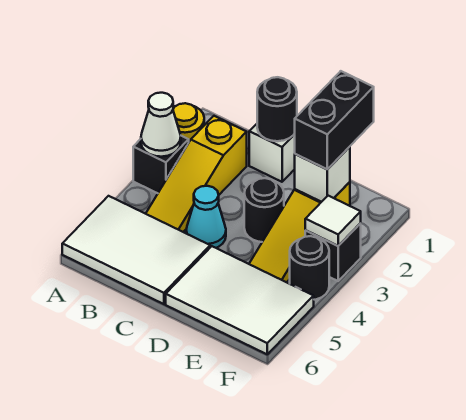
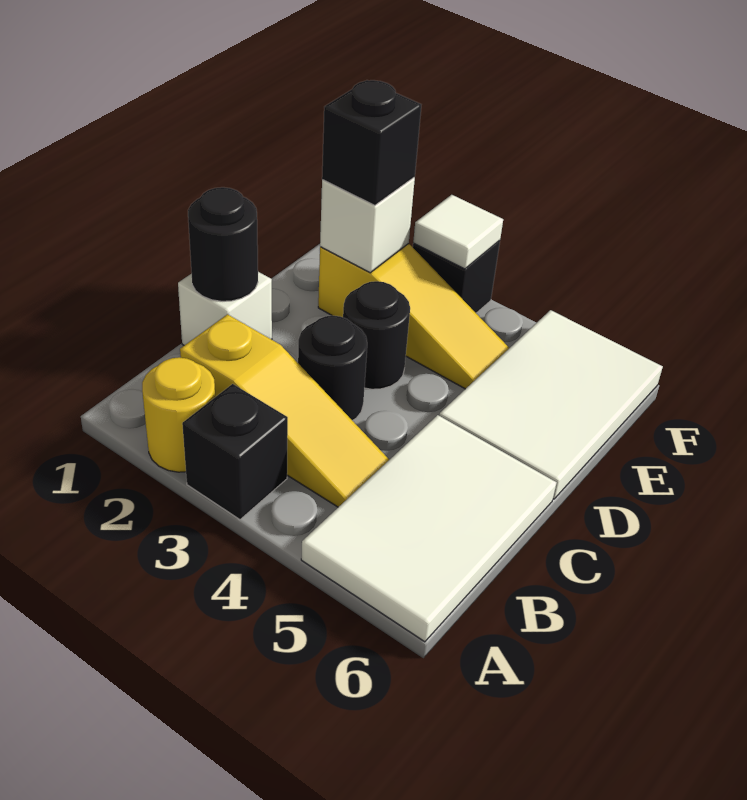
white cone A3 level 2 -> none
cyan cone C4 level 1 -> none
black brick E1:E2 level 3 -> black brick E2 level 3
black round brick F4 level 1 -> black round brick C3 level 1

